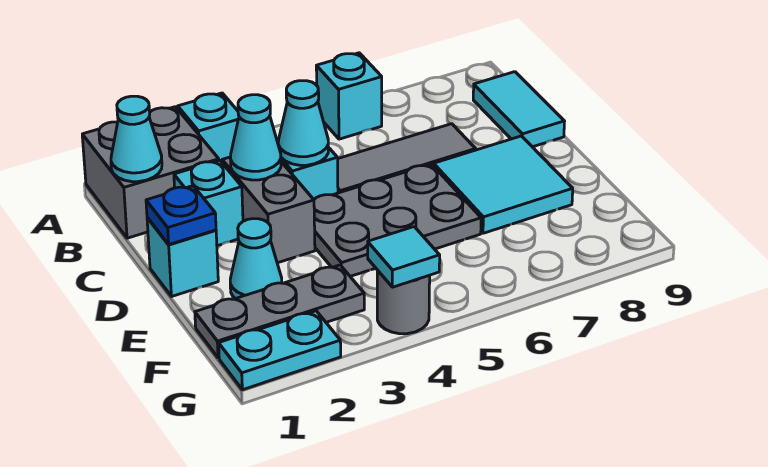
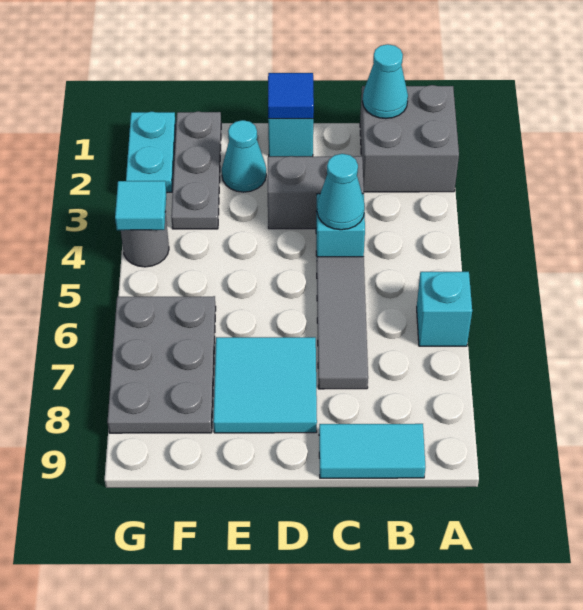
cyan brick A3 level 1 -> none
cyan brick C2 level 1 -> none
cyan cone C3 level 2 -> none
blue plate D1 level 2 -> blue tile D1 level 2
grey plate D4:E6 level 1 -> grey plate F6:G8 level 1

